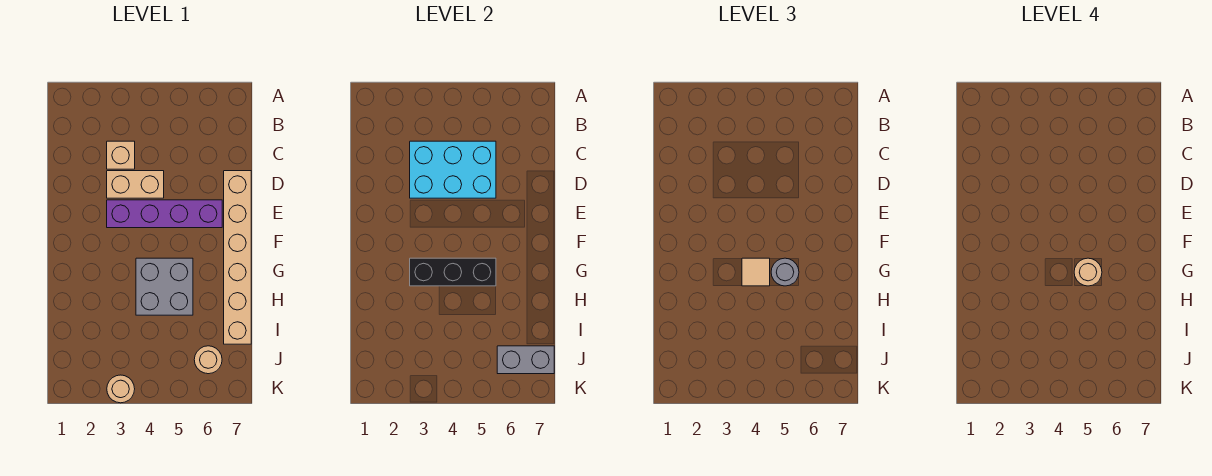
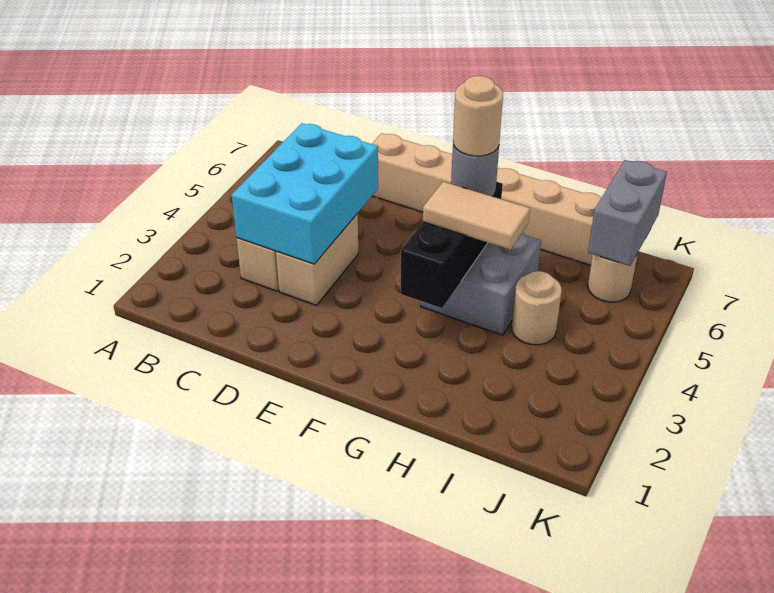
purple brick E3:E6 level 1 -> none
tan tile G4 level 3 -> tan tile G4:H4 level 3
tan round brick K3 level 1 -> tan round brick I4 level 1

